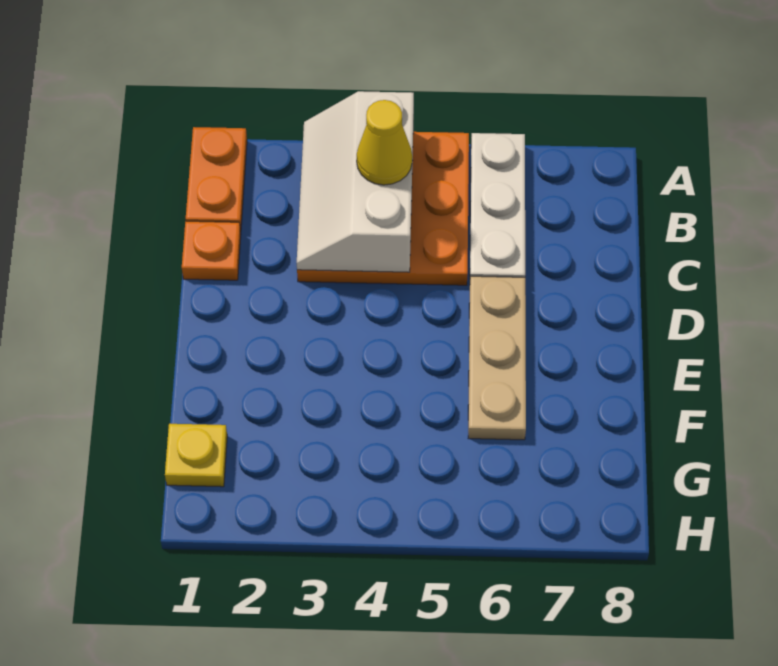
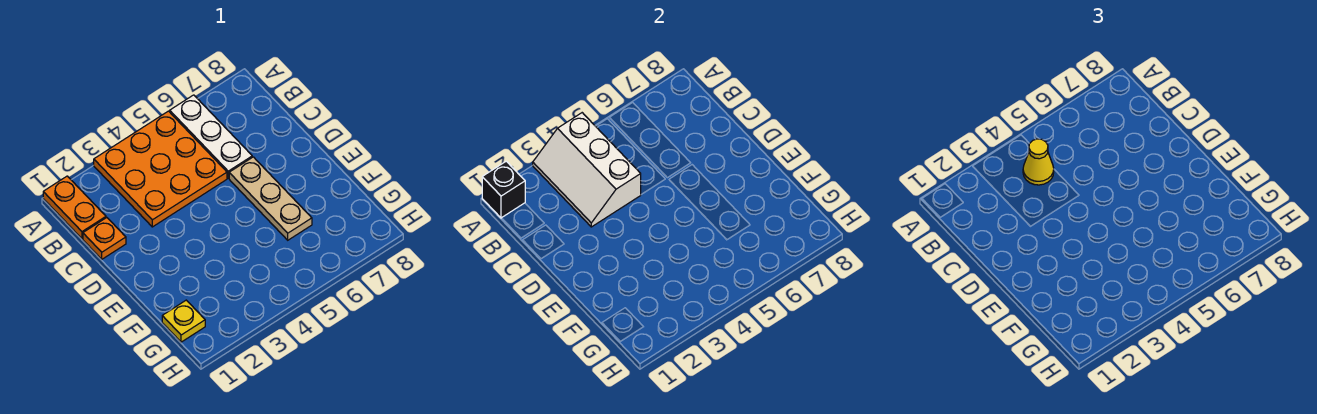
none -> black brick A1 level 2

